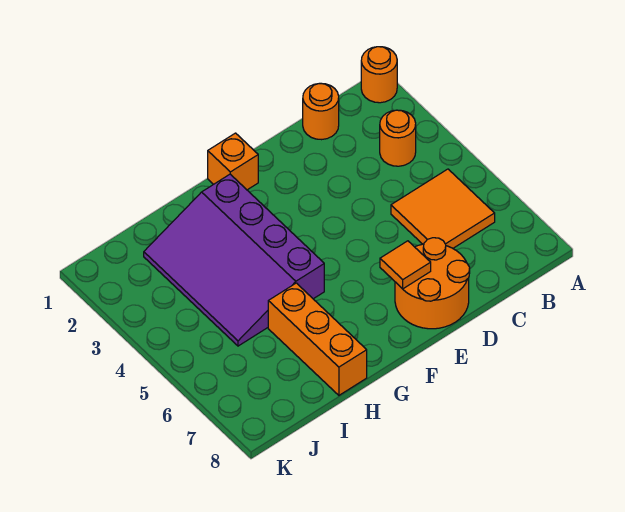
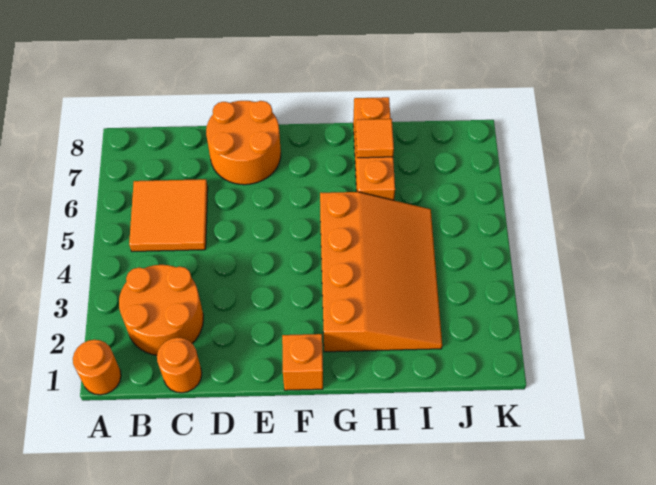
orange round brick B3 level 1 -> orange round brick B2:C3 level 1
orange tile E7 level 2 -> orange tile H7 level 2
purple slope G2:I5 level 1 top G -> orange slope G2:I5 level 1 top G

